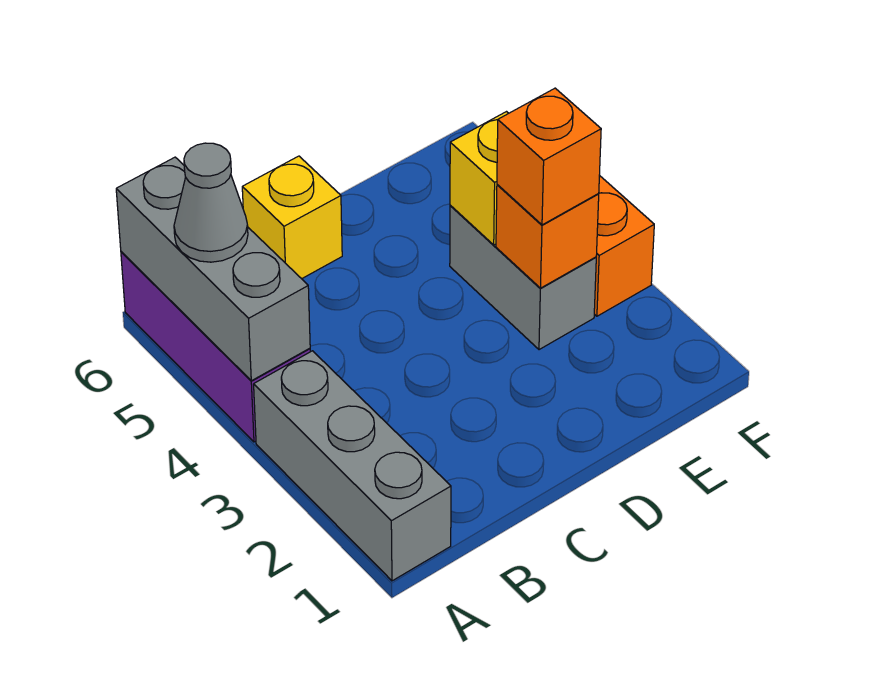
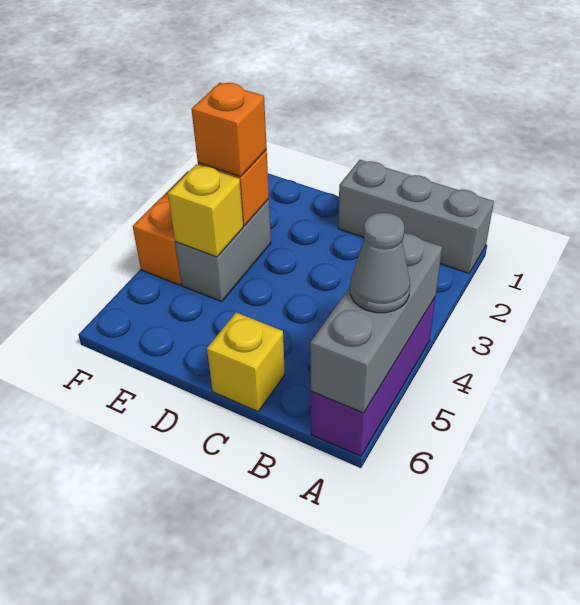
grey brick A1:A3 level 1 -> grey brick A1:C1 level 1

